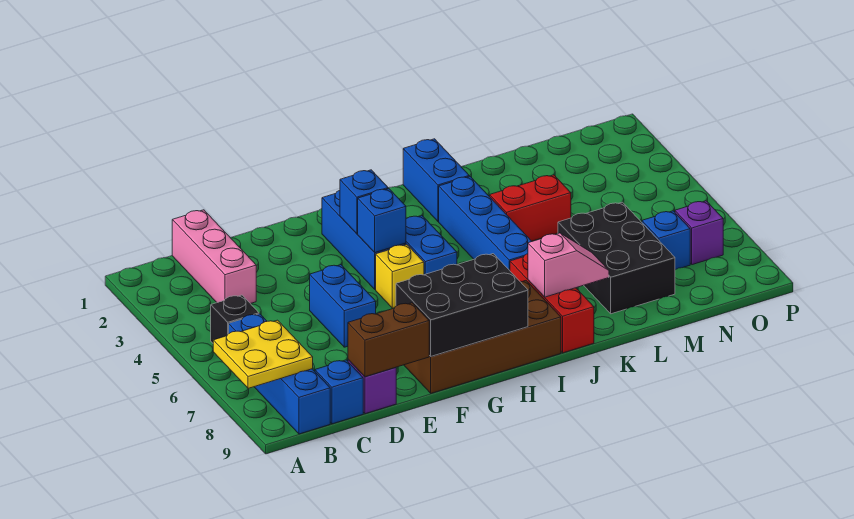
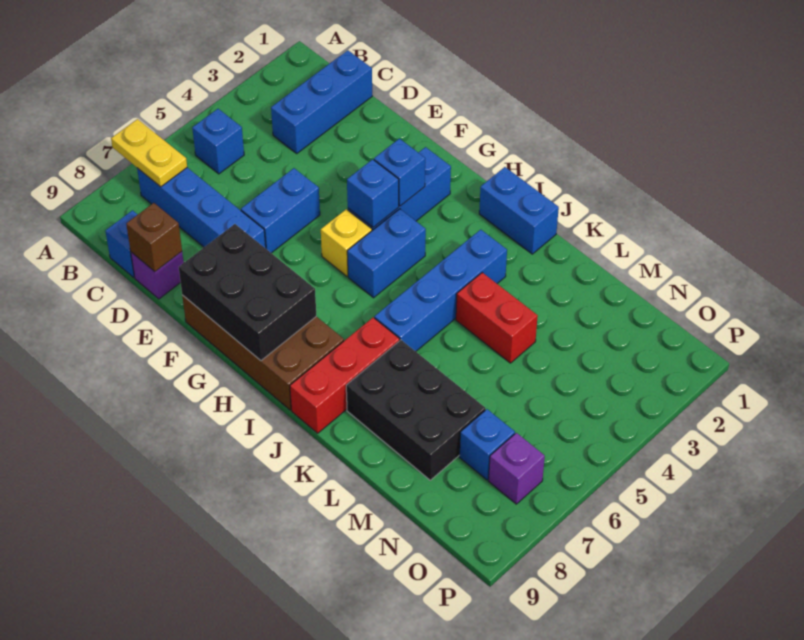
yellow plate A7:B8 level 2 -> yellow plate A7:B7 level 2
black brick B5 level 1 -> blue brick B5 level 1
blue brick B6:B9 level 1 -> blue brick B7:E7 level 1
pink brick C1:C3 level 1 -> blue brick C1:C3 level 1
brown brick D9:E9 level 2 -> brown brick D9 level 2
blue brick J1:J2 level 1 -> blue brick I1:J1 level 1
pink slope J8:K8 level 2 top J -> none
black brick L6:M8 level 1 -> black brick K7:M8 level 1

